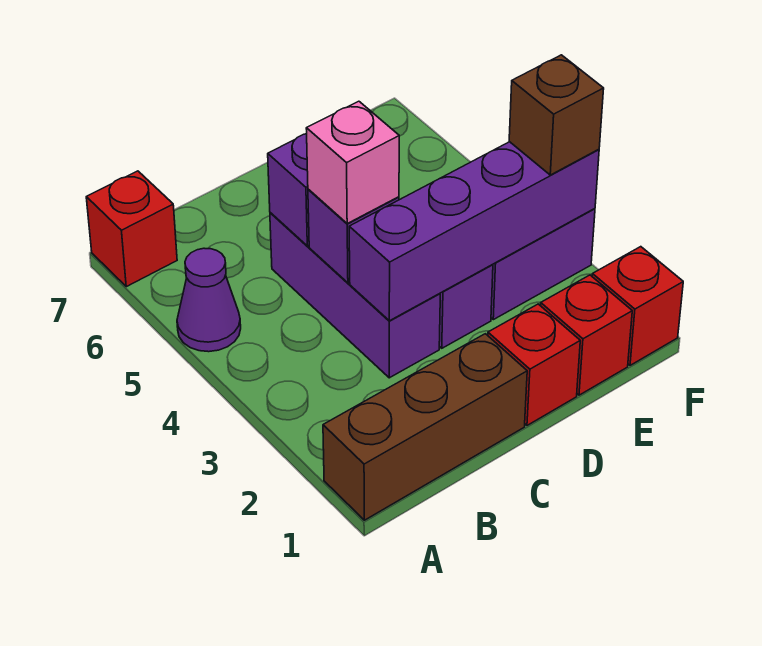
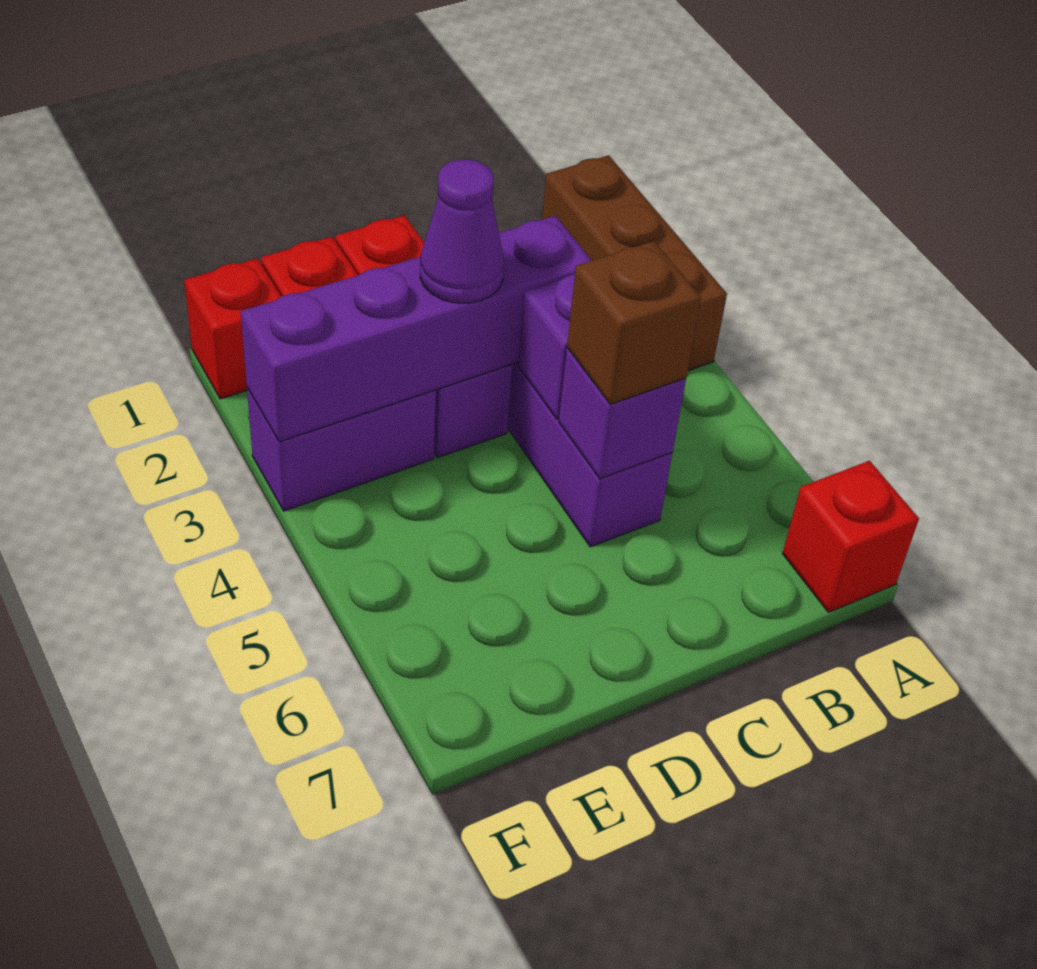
brown brick A1:C1 level 1 -> brown brick A1:A3 level 1
purple cone A5 level 1 -> purple cone D3 level 3
pink brick C4 level 3 -> none
brown brick F3 level 3 -> brown brick C5 level 3

